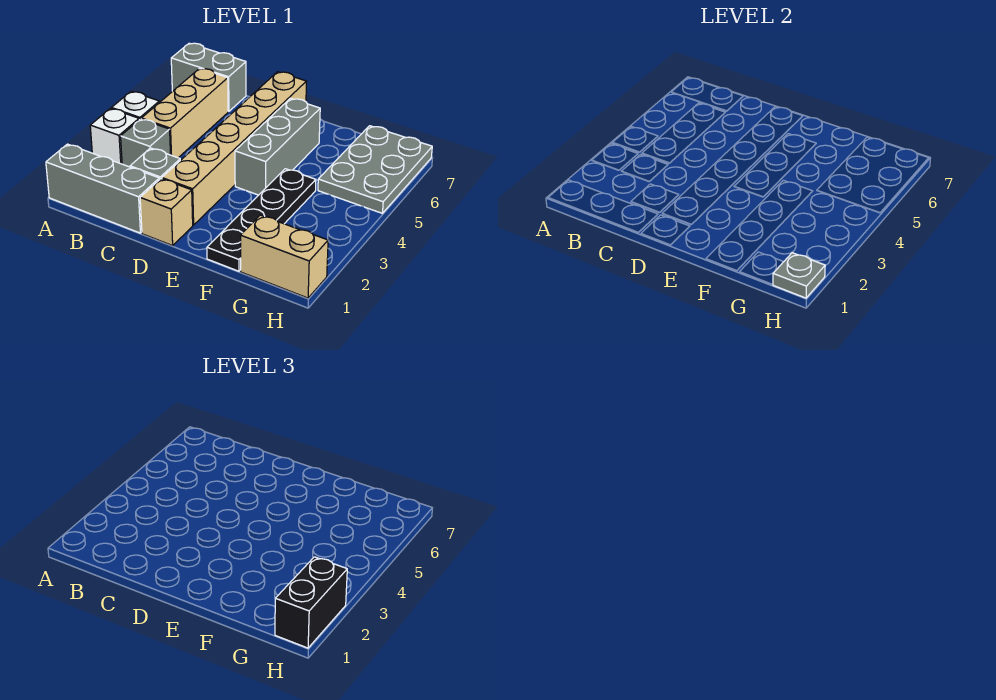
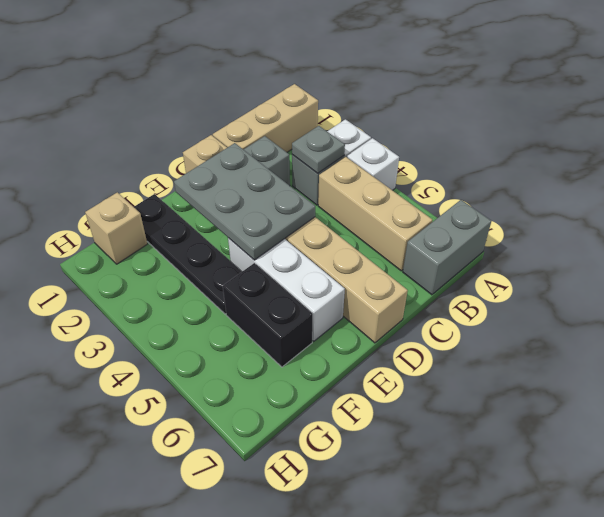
grey brick A1:C1 level 1 -> tan brick A1:C1 level 1
grey brick E4:E6 level 1 -> white brick E4:E6 level 1
tan brick G1:H1 level 1 -> tan brick G1 level 1
grey plate G5:H7 level 1 -> grey plate D2:E4 level 2
grey plate H1 level 2 -> grey plate B3 level 2
black brick H1:H2 level 3 -> black brick F5:F6 level 1

